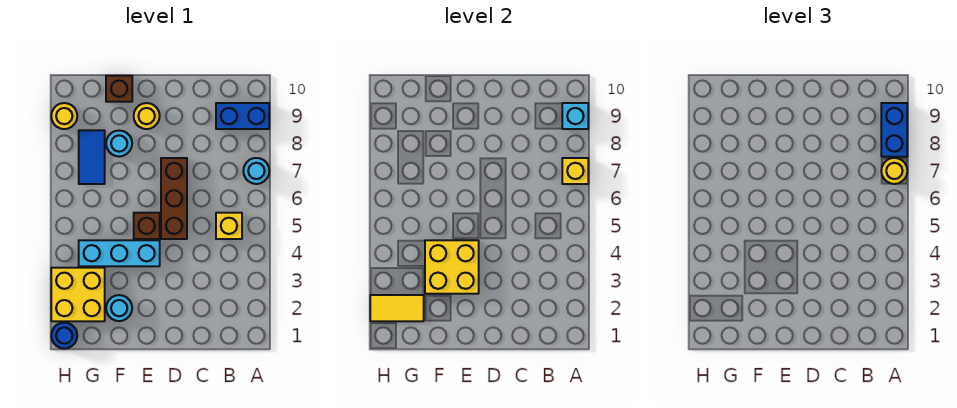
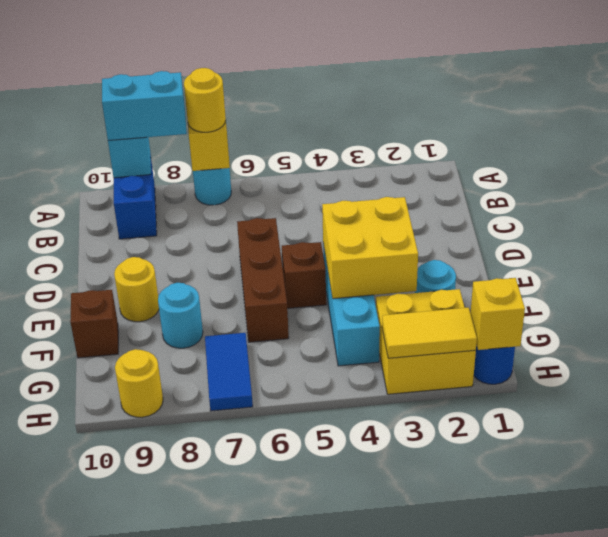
blue brick A8:A9 level 3 -> cyan brick A8:A9 level 3
yellow brick B5 level 1 -> yellow brick H1 level 2
brown brick D5:D7 level 1 -> brown brick D6:F6 level 1
yellow tile G2:H2 level 2 -> yellow tile H2:H3 level 2
blue tile G7:G8 level 1 -> blue tile G7:H7 level 1

